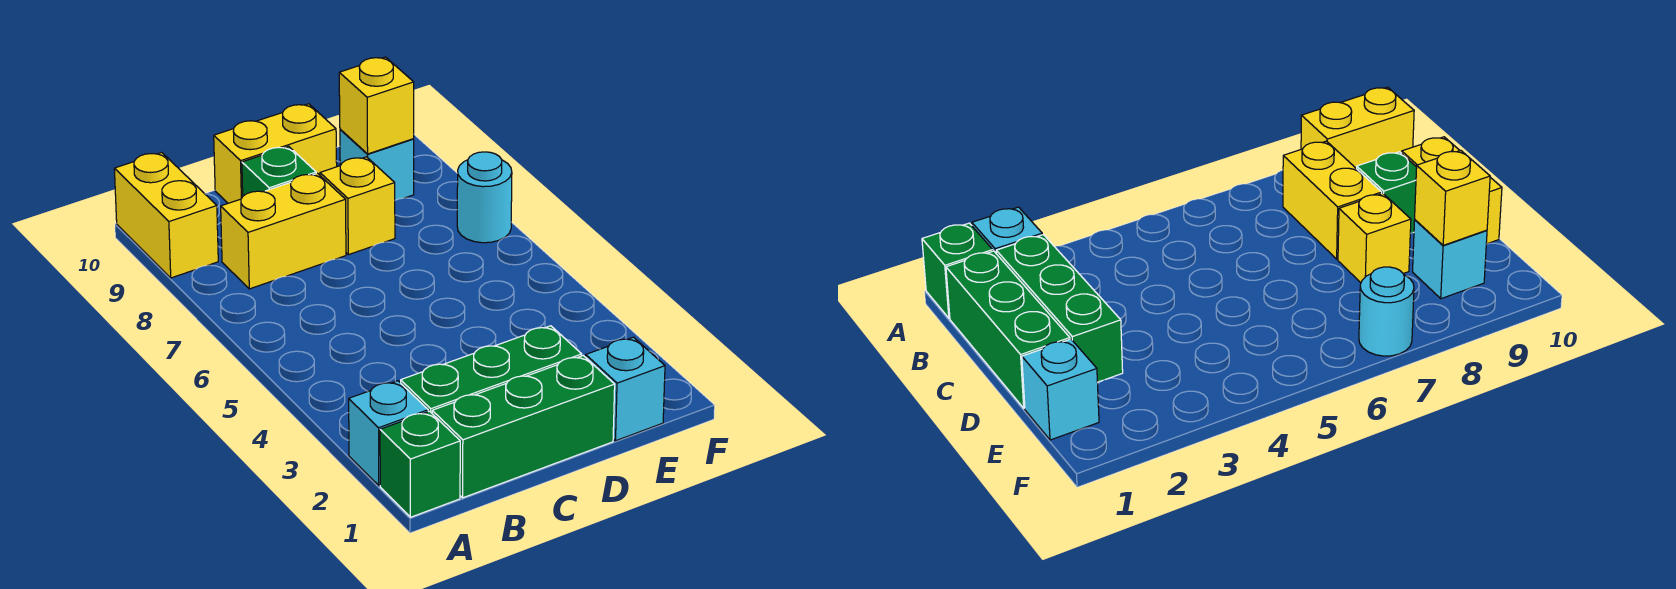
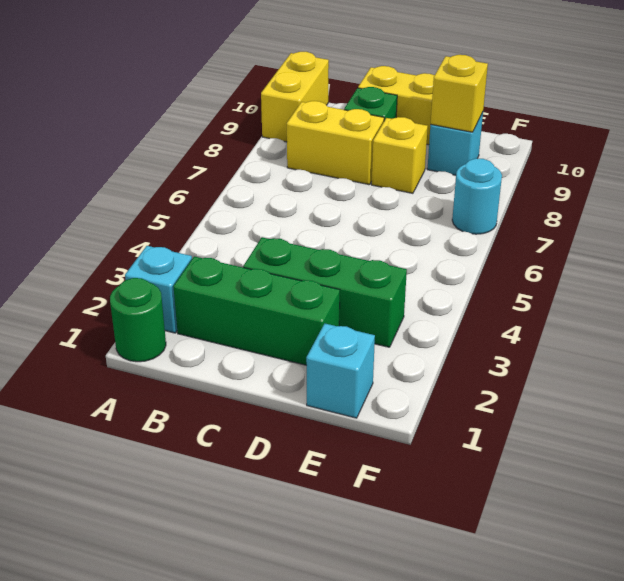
green brick A1 level 1 -> green round brick A1 level 1
green brick B1:D1 level 1 -> green brick C3:E3 level 1

